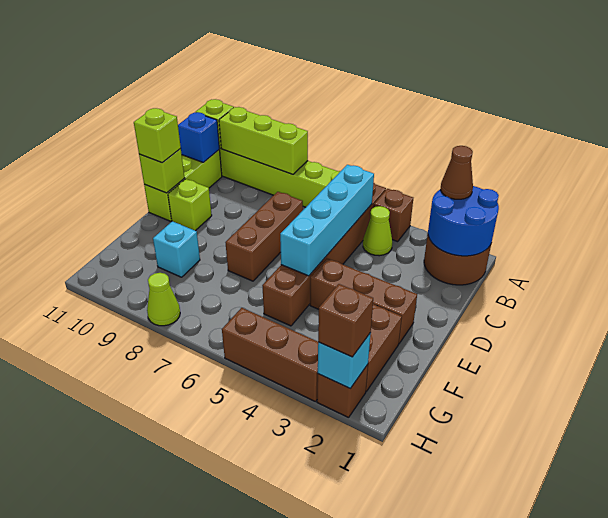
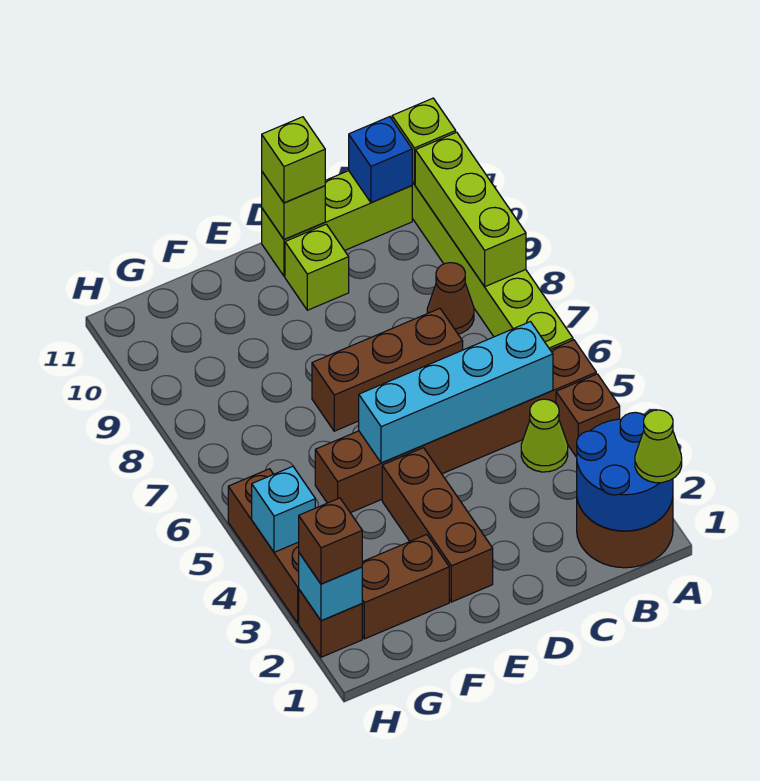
brown cone A2 level 3 -> brown cone B8 level 1
cyan brick F9 level 1 -> cyan brick H4 level 2
lime cone H8 level 1 -> lime cone A1 level 3

